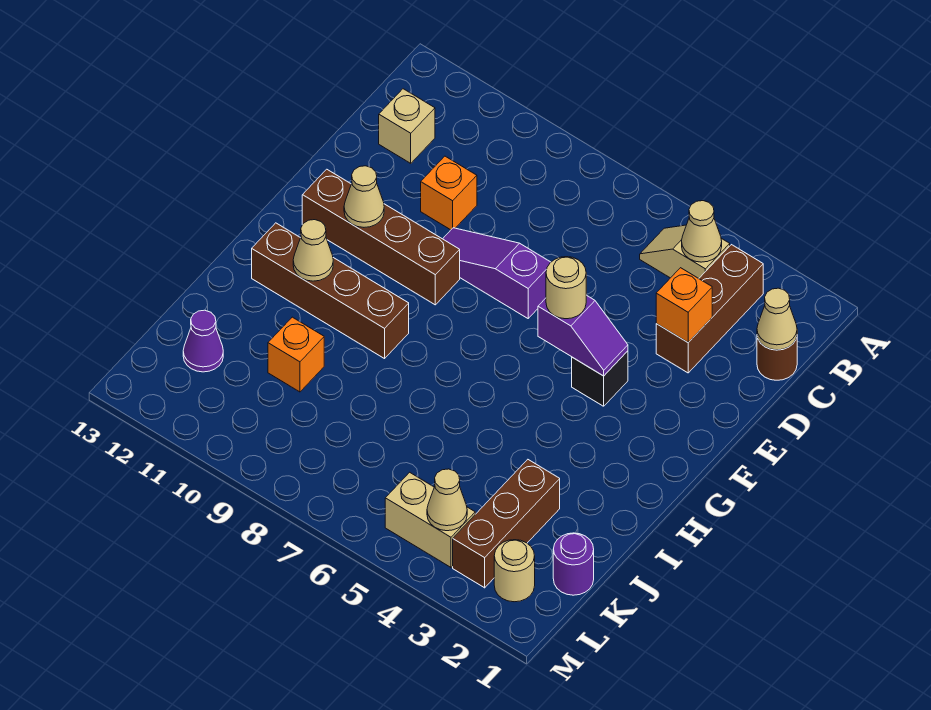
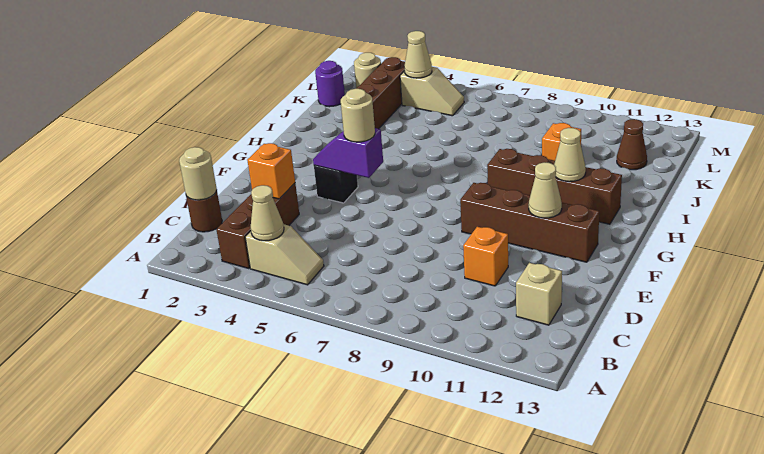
tan cone C1 level 2 -> tan round brick C1 level 2
purple slope E7:E9 level 1 top 7 -> none
purple cone K12 level 1 -> brown cone K12 level 1
tan brick L4:L5 level 1 -> tan slope L4:L5 level 1 top 4

